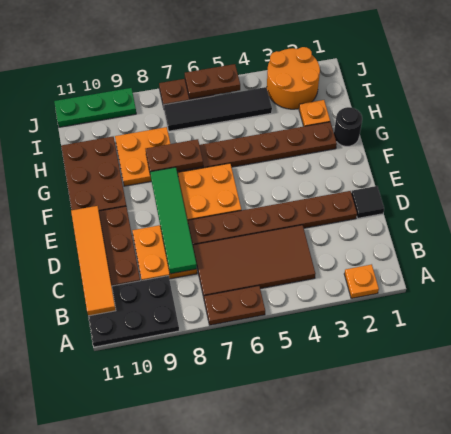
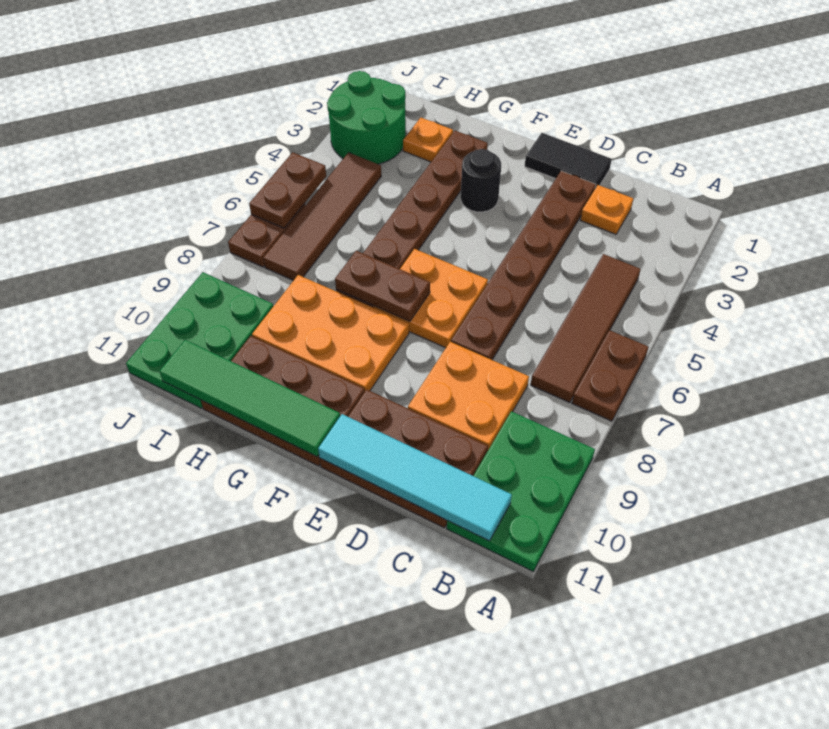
orange plate A2 level 1 -> orange plate C2 level 1
black plate A9:B11 level 1 -> green plate A9:B11 level 1
brown tile B4:C7 level 1 -> brown tile B4:B7 level 1
orange tile B11:E11 level 2 -> cyan tile B11:E11 level 2
green tile C8:F8 level 2 -> green tile F11:I11 level 2
black tile D1 level 1 -> black tile D1:E1 level 1
black round brick G1 level 1 -> black round brick F3 level 1
brown plate G7:G8 level 2 -> brown plate F7:G7 level 2
orange plate G8:H9 level 1 -> orange plate F8:H9 level 1
orange round brick I2:J3 level 1 -> green round brick I2:J3 level 1
black tile I4:I7 level 1 -> brown tile I4:I7 level 1
green plate J9:J11 level 1 -> green plate I9:J11 level 1

